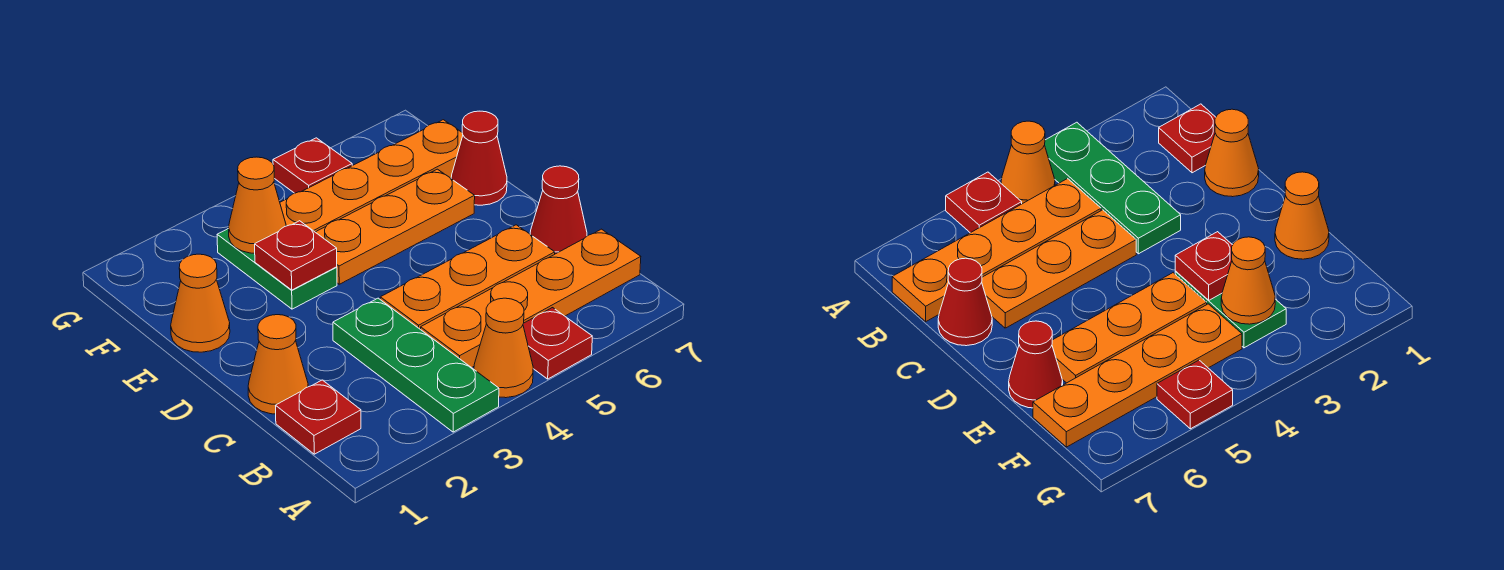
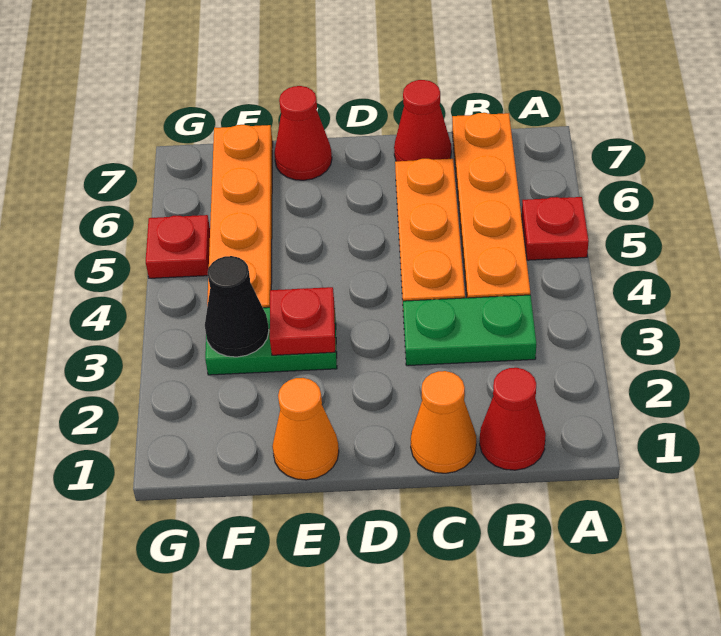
green plate A3:C3 level 1 -> green plate B3:C3 level 1
orange cone A4 level 1 -> none
red plate B1 level 1 -> red cone B1 level 1
orange plate E4:E6 level 1 -> none
orange cone F3 level 2 -> black cone F3 level 2

